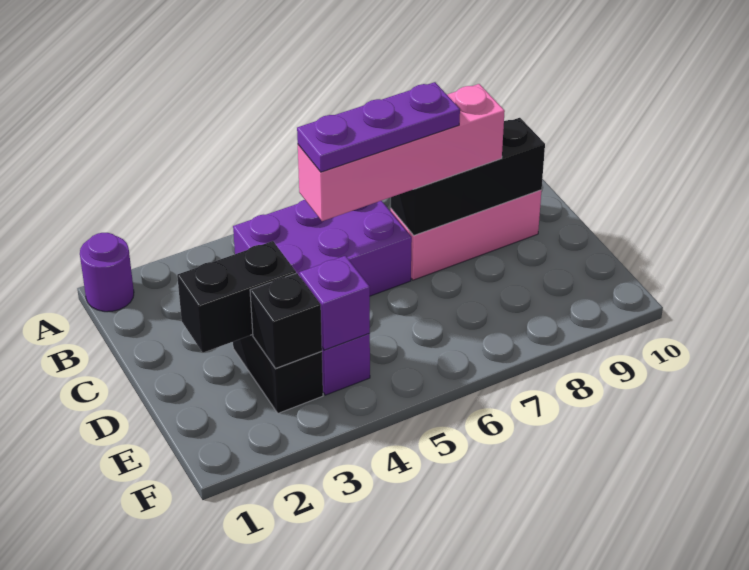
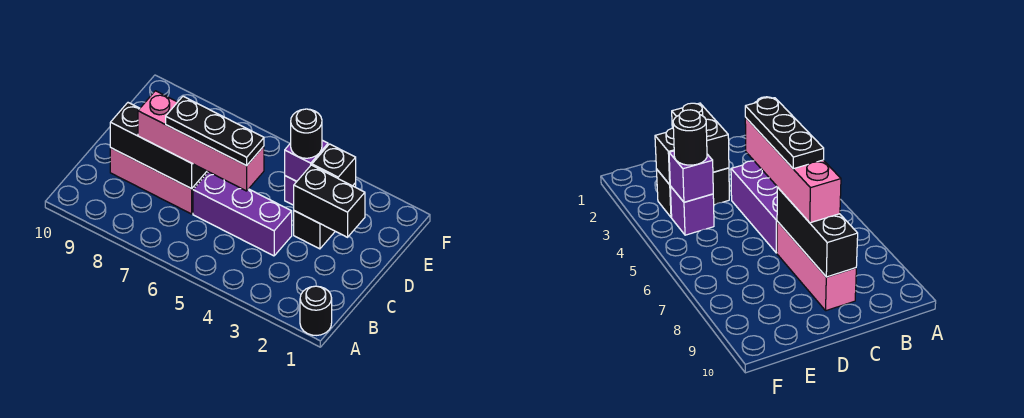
purple round brick A1 level 1 -> black round brick A1 level 1
purple brick B4:C6 level 1 -> purple brick C4:C6 level 1
purple plate C5:C7 level 4 -> black plate C5:C7 level 4
none -> black round brick E4 level 3

